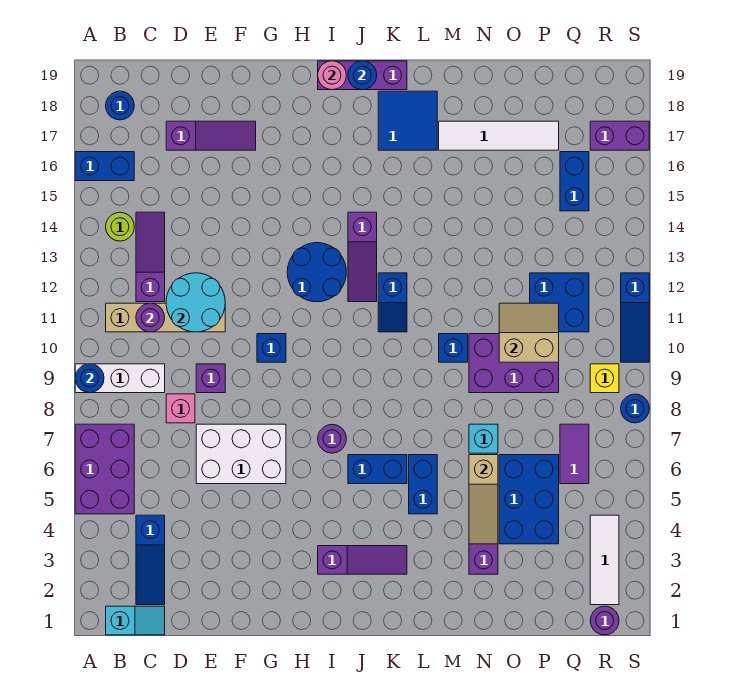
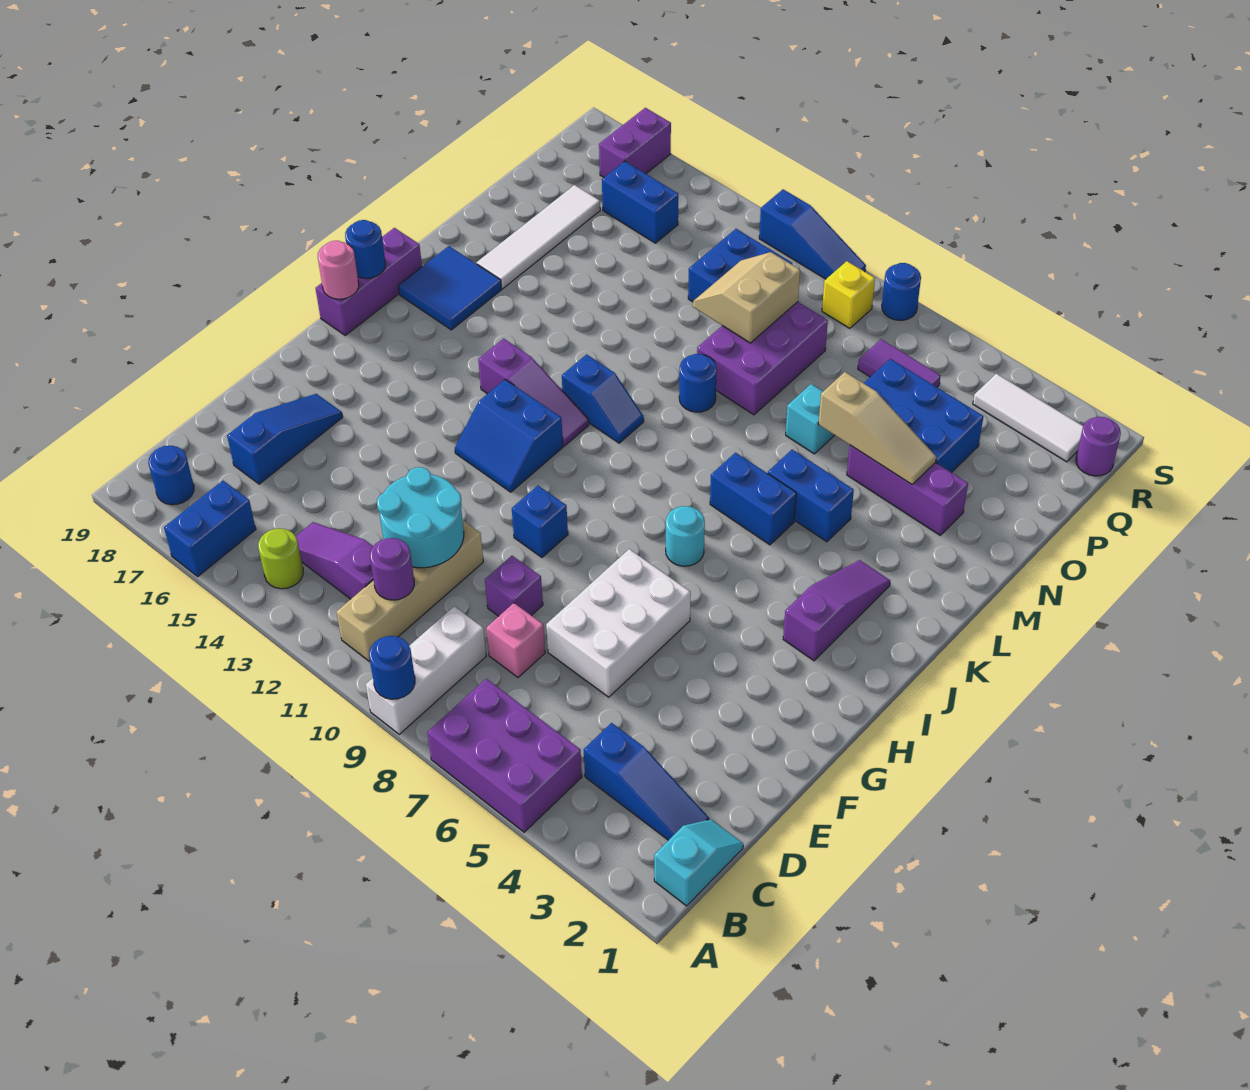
purple slope D17:F17 level 1 top D -> blue slope D17:F17 level 1 top D
blue round brick H12:I13 level 1 -> blue slope H12:I13 level 1 top I
purple round brick I7 level 1 -> cyan round brick I7 level 1
blue brick J6:K6 level 1 -> blue brick K6:K7 level 1
blue brick M10 level 1 -> blue round brick M10 level 1

